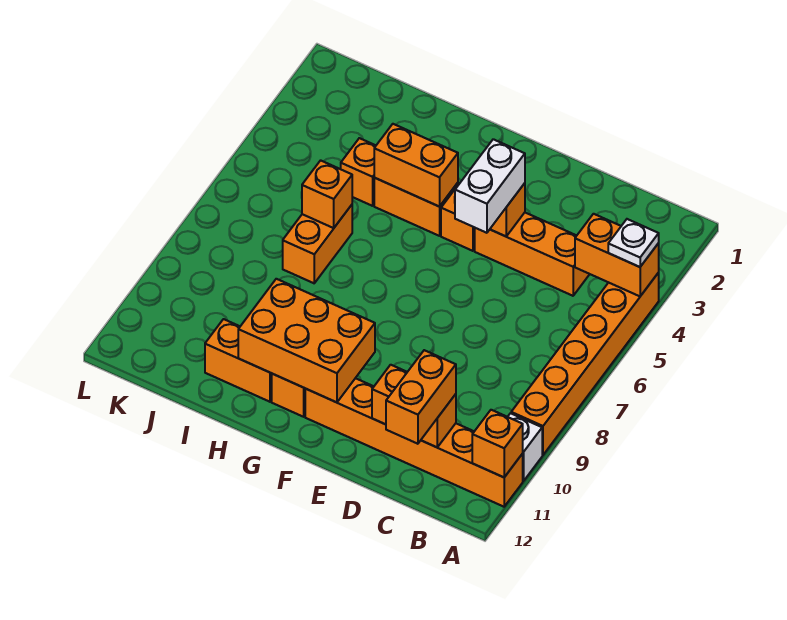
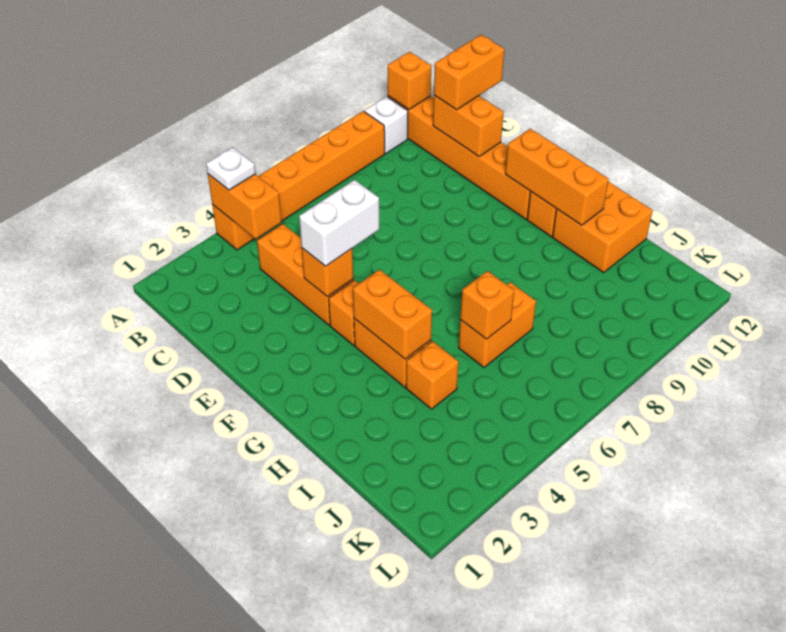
orange brick F10:H11 level 2 -> orange brick F11:H11 level 2
orange brick H11:I11 level 1 -> orange brick H11:I12 level 1

